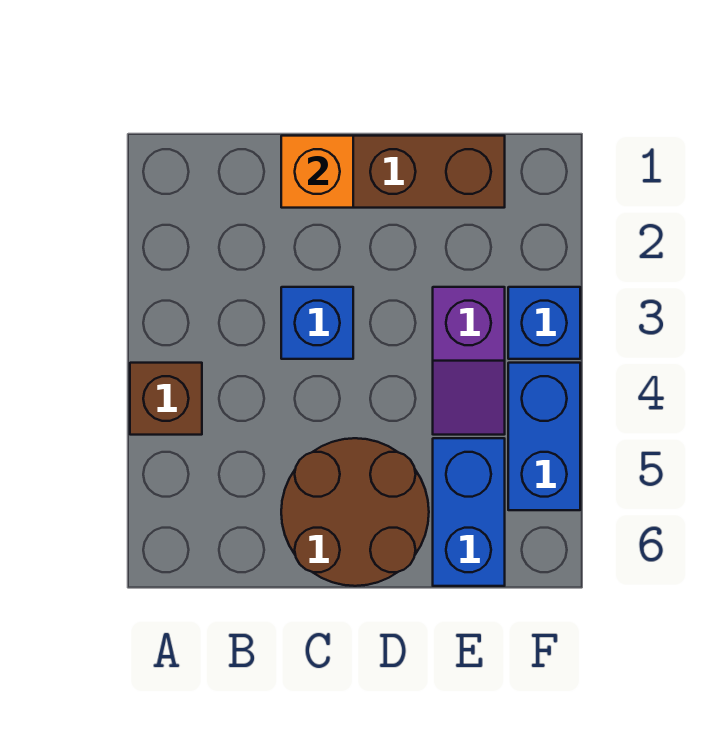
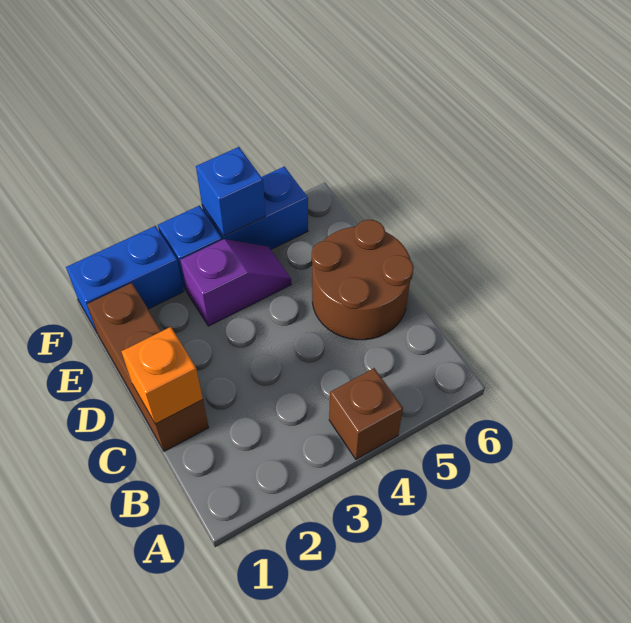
blue brick C3 level 1 -> blue brick F4 level 2
blue brick E5:E6 level 1 -> blue brick F1:F2 level 1

